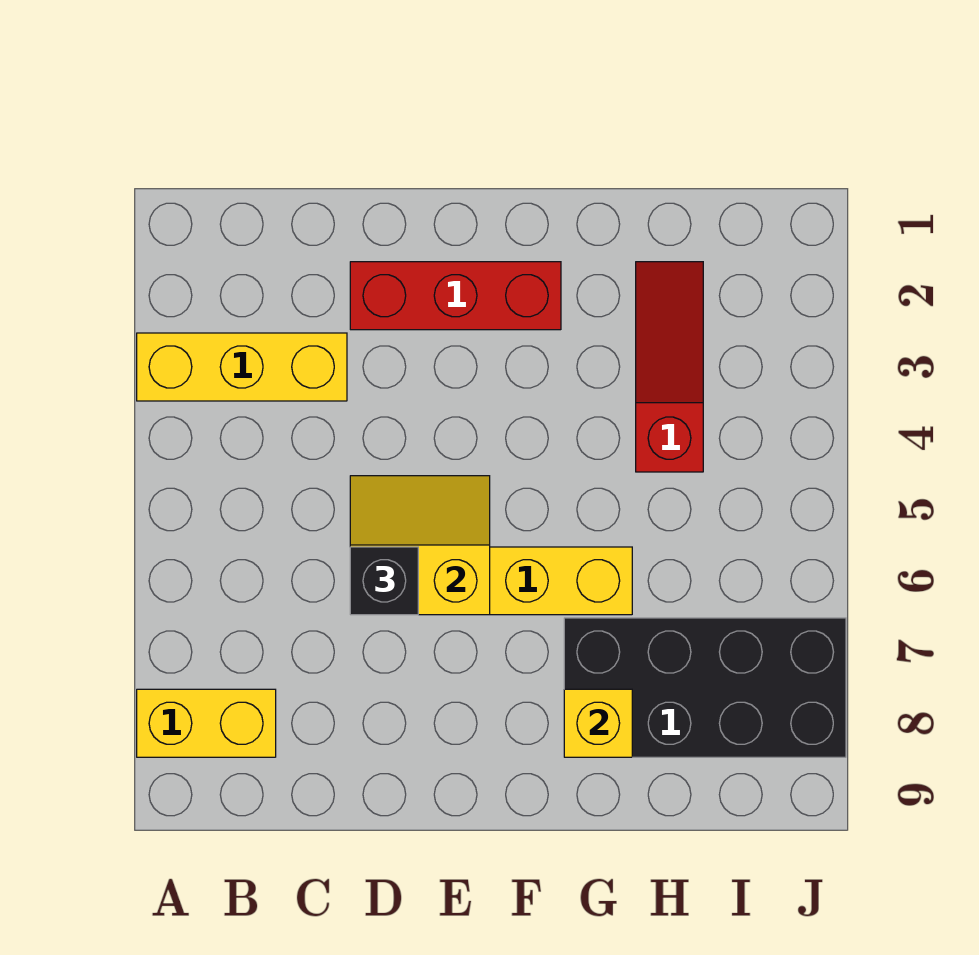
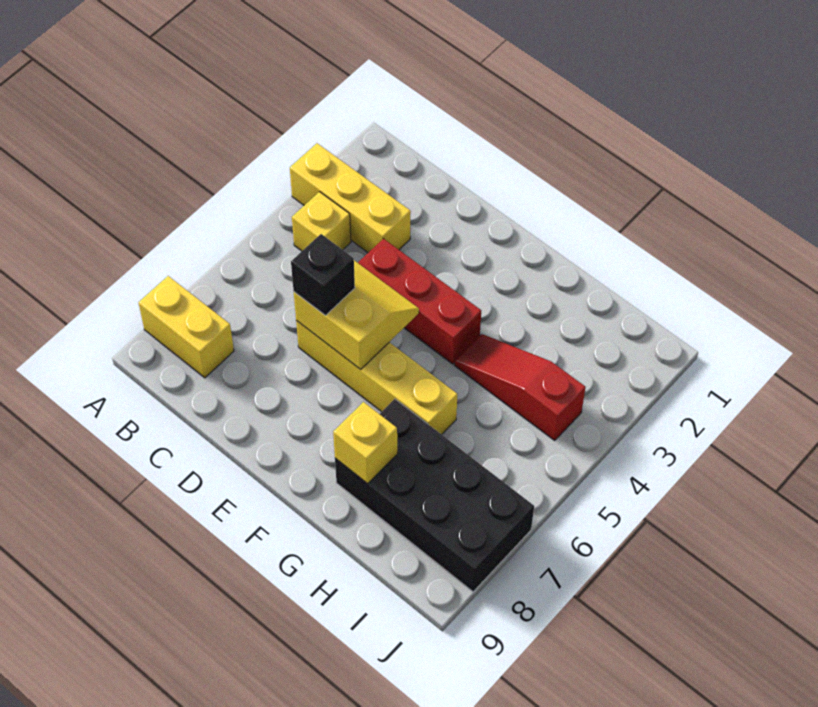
none -> yellow brick B4 level 1
red brick D2:F2 level 1 -> red brick D4:F4 level 1
red slope H2:H4 level 1 top 4 -> red slope G4:I4 level 1 top I

